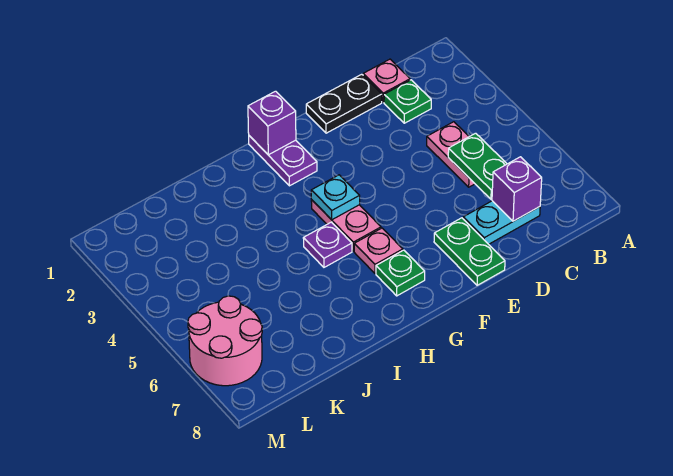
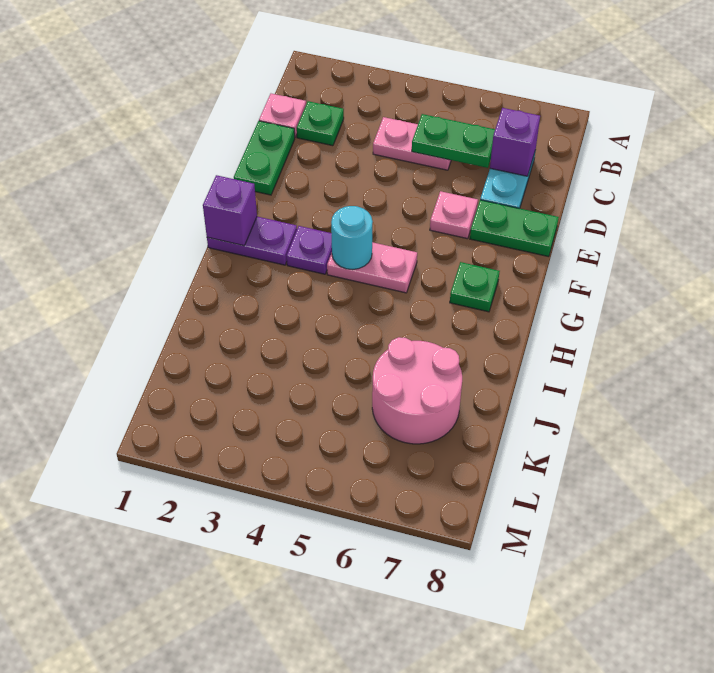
black plate D1:E1 level 1 -> green plate D1:E1 level 1
cyan plate G4 level 2 -> cyan round brick G4 level 2
pink plate G6 level 1 -> pink plate E6 level 1
purple plate H5 level 1 -> purple plate G3 level 1
pink round brick L6:M7 level 1 -> pink round brick J6:K7 level 1

